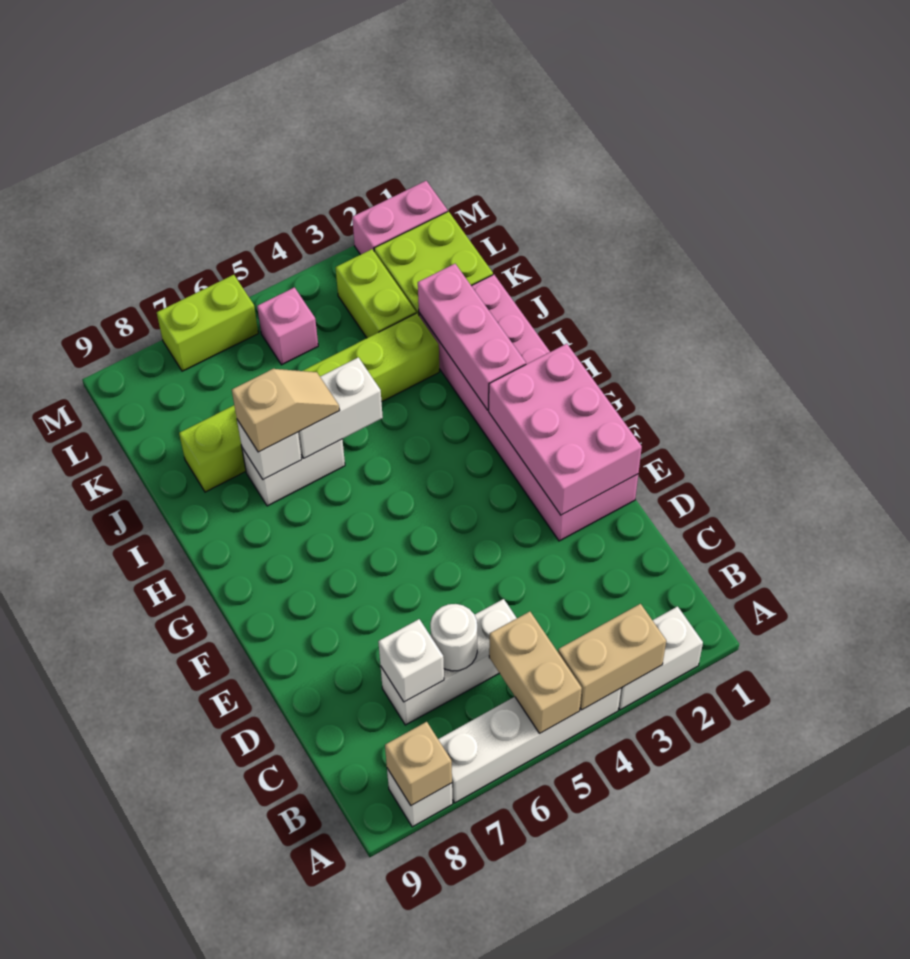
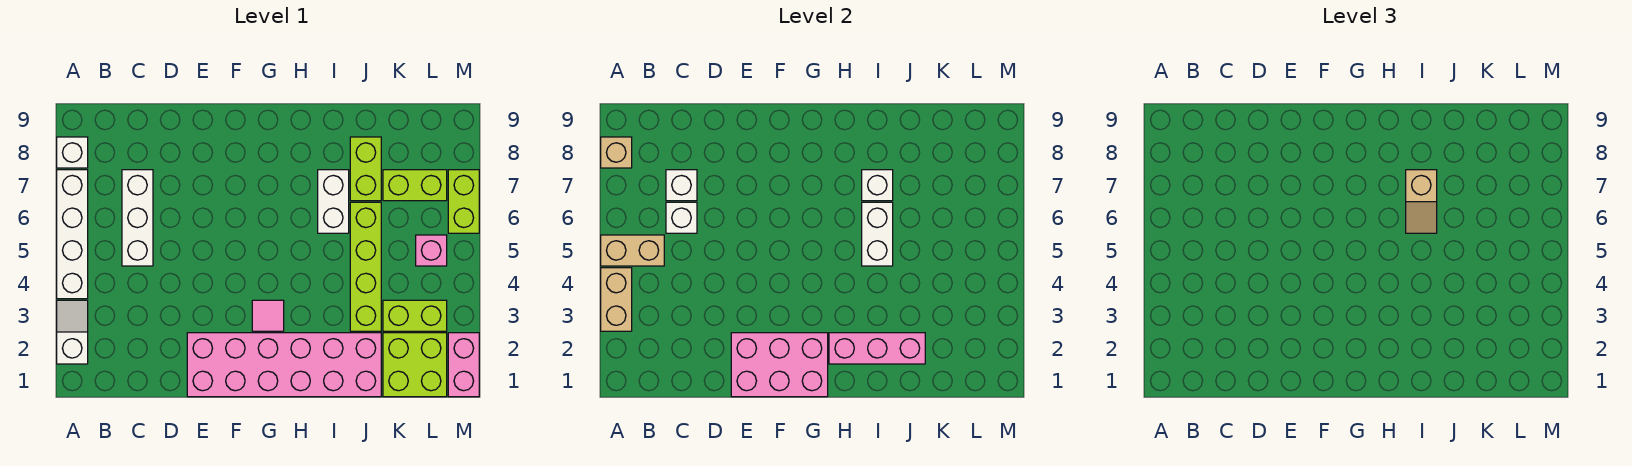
white brick A2:A3 level 1 -> white slope A2:A3 level 1 top 2
white round brick C6 level 2 -> white brick C6 level 2
none -> pink tile G3 level 1
none -> lime brick K7:L7 level 1

